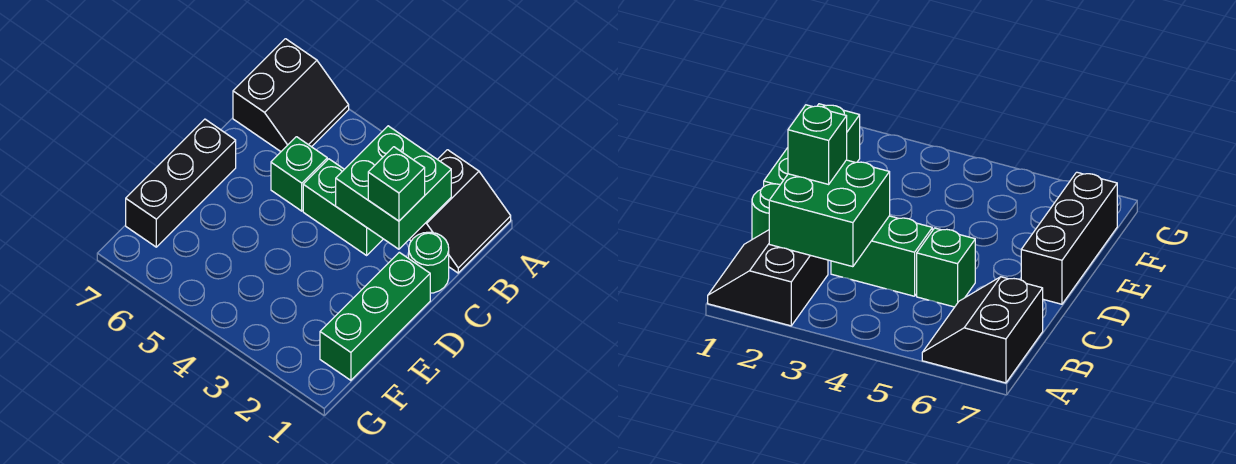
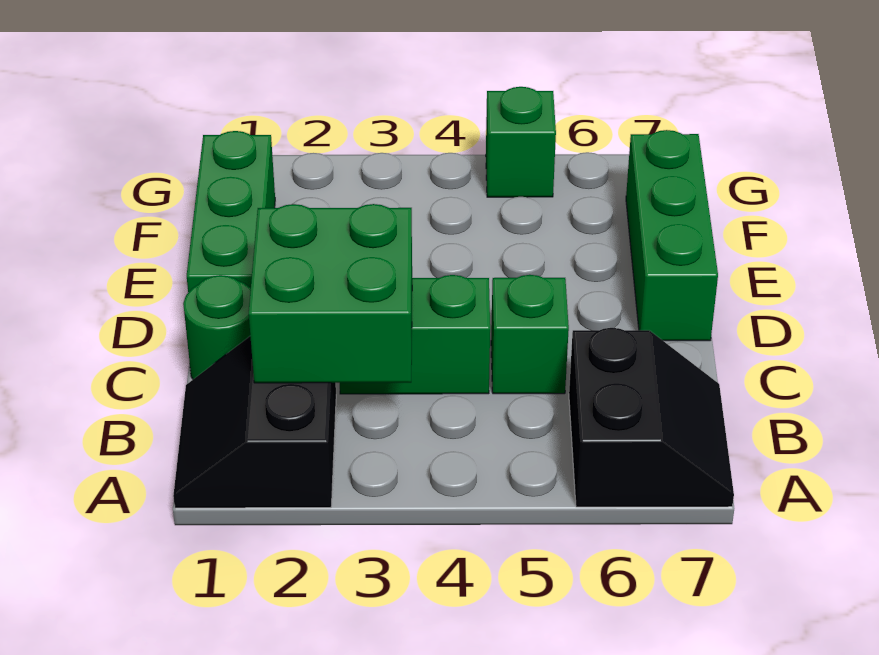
black slope A6:B7 level 1 top 7 -> black slope A6:B7 level 1 top 6
green brick C2 level 3 -> green brick G5 level 1
black brick D7:F7 level 1 -> green brick D7:F7 level 1

